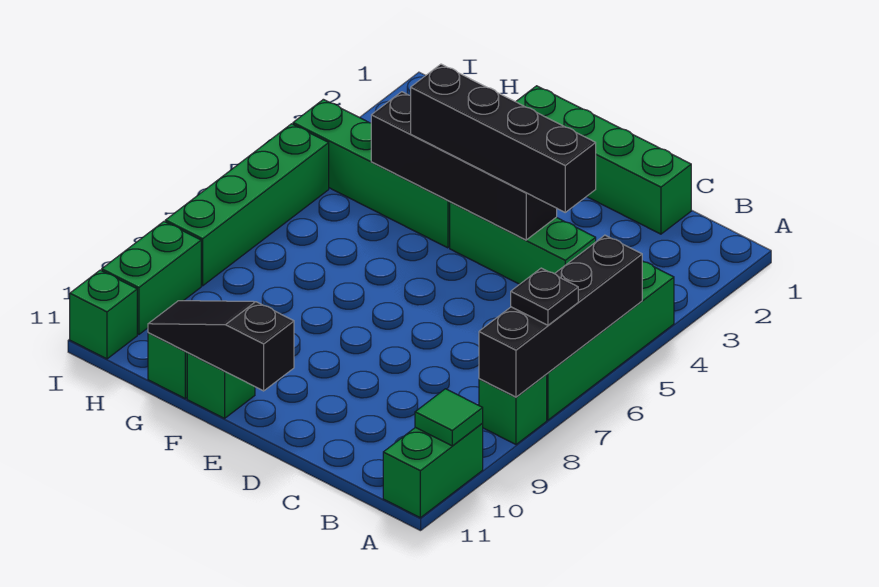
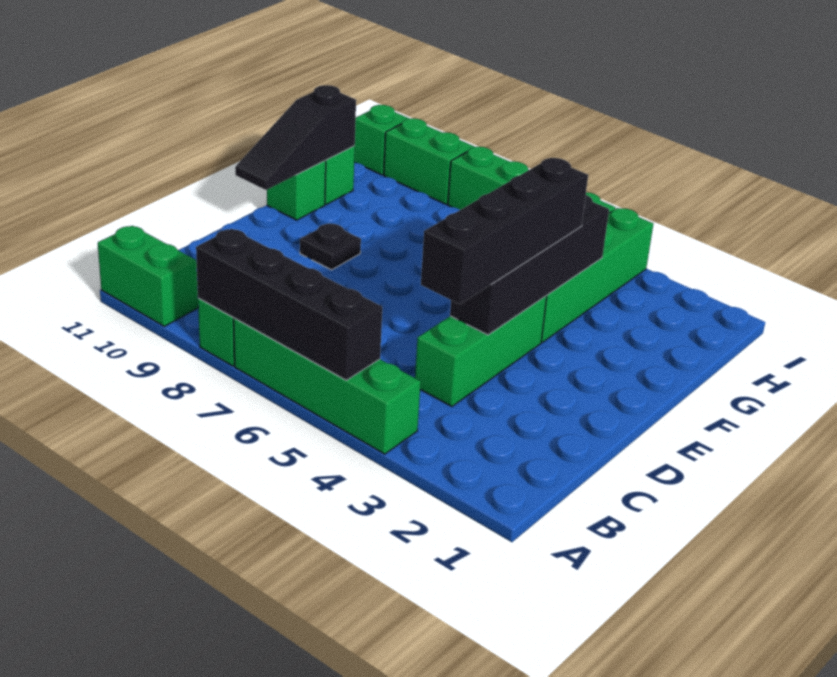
black plate A7 level 3 -> black plate E9 level 1
green tile A10 level 2 -> none
green brick C1:F1 level 1 -> none
black slope E11:G11 level 2 top E -> black slope E11:G11 level 2 top G

